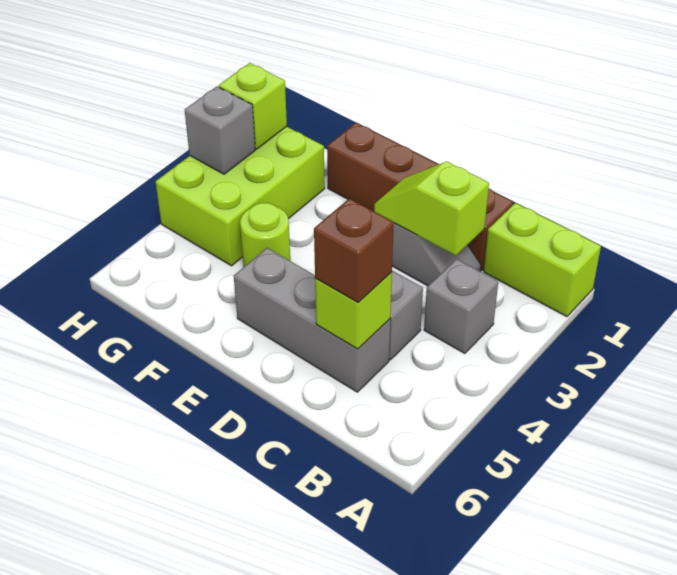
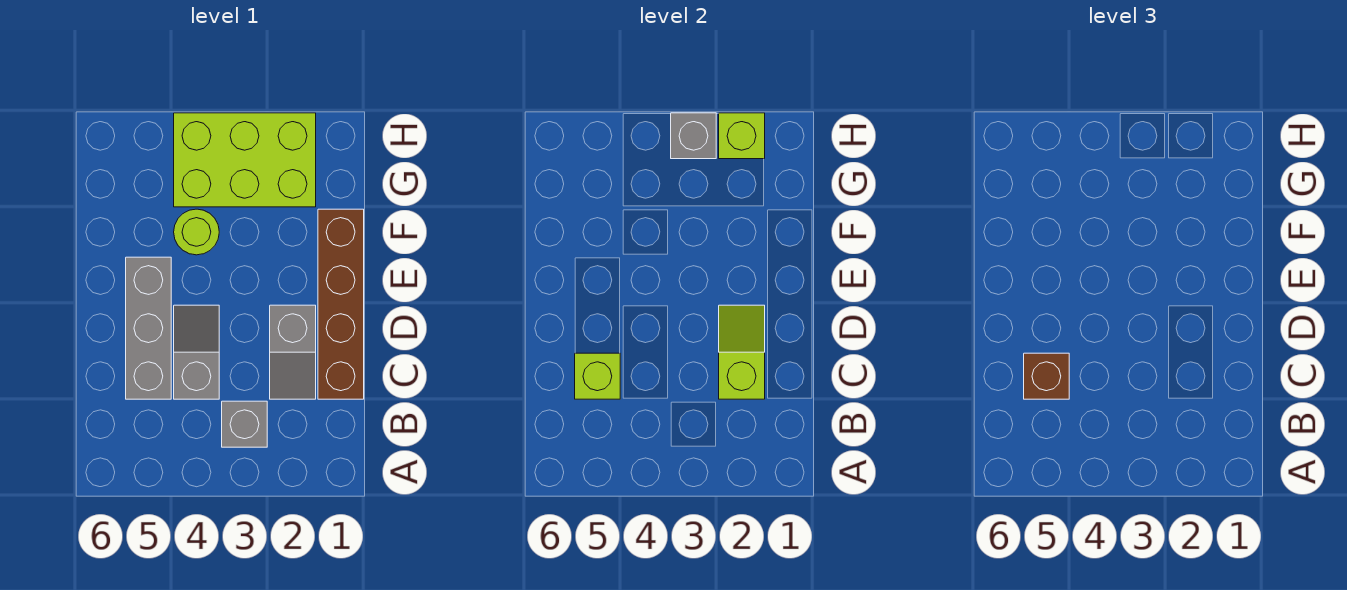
lime brick A1:B1 level 1 -> none

